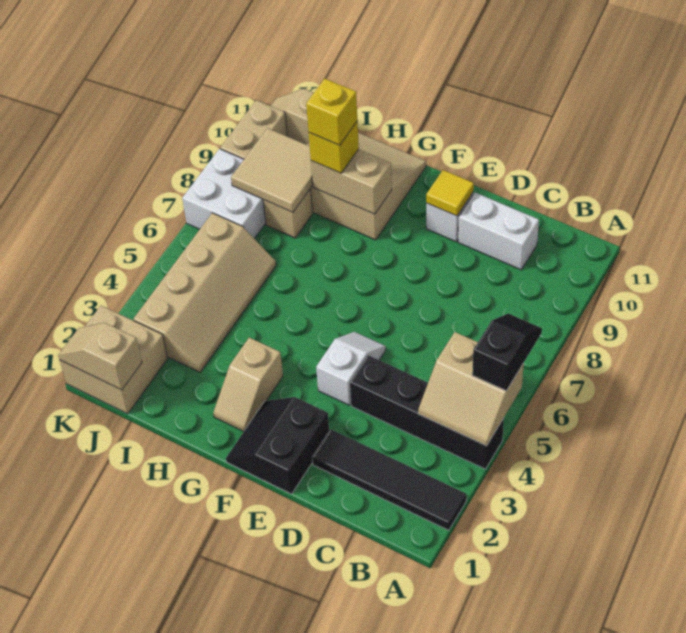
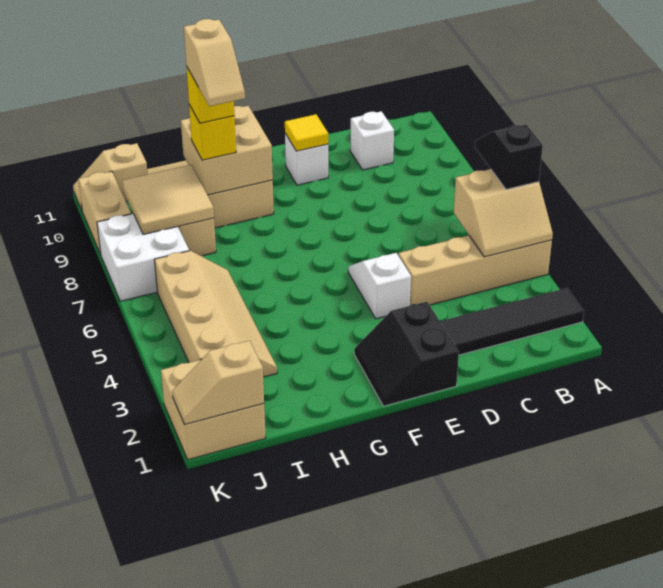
black brick A4:D4 level 1 -> tan brick A4:D4 level 1
white brick C10:D10 level 1 -> white brick C10 level 1
tan slope G2:G3 level 1 top 3 -> tan slope H8:H9 level 5 top 9
tan brick G9:H9 level 2 -> tan brick G9:H10 level 2

